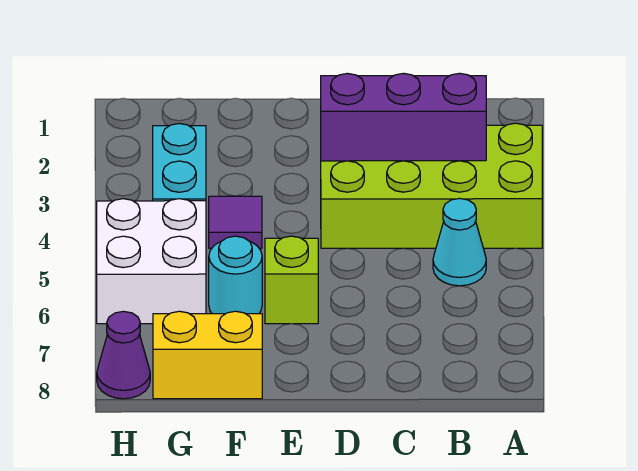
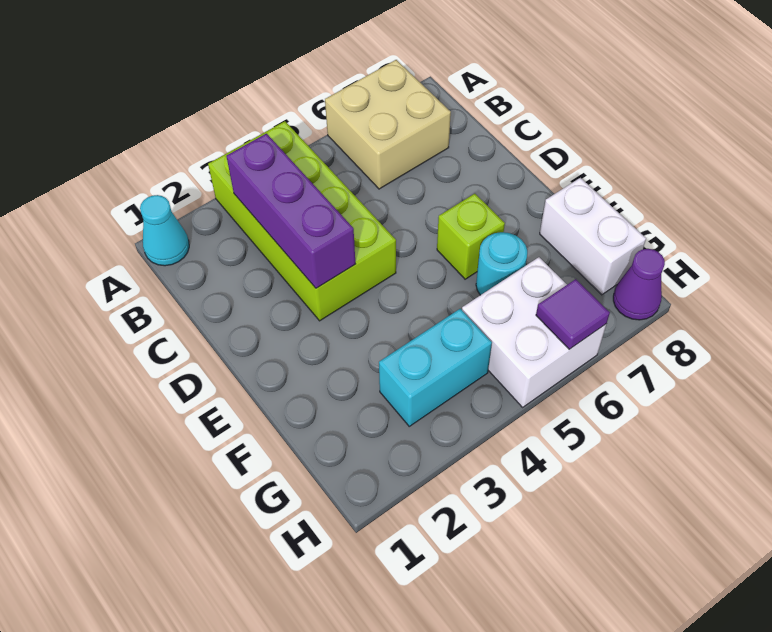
none -> tan brick A6:B7 level 1
cyan cone B5 level 1 -> cyan cone A1 level 1
purple tile F4 level 1 -> purple tile H6 level 2
yellow brick F8:G8 level 1 -> white brick F8:G8 level 1

